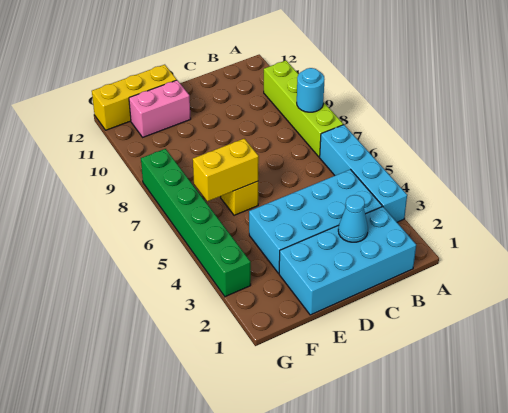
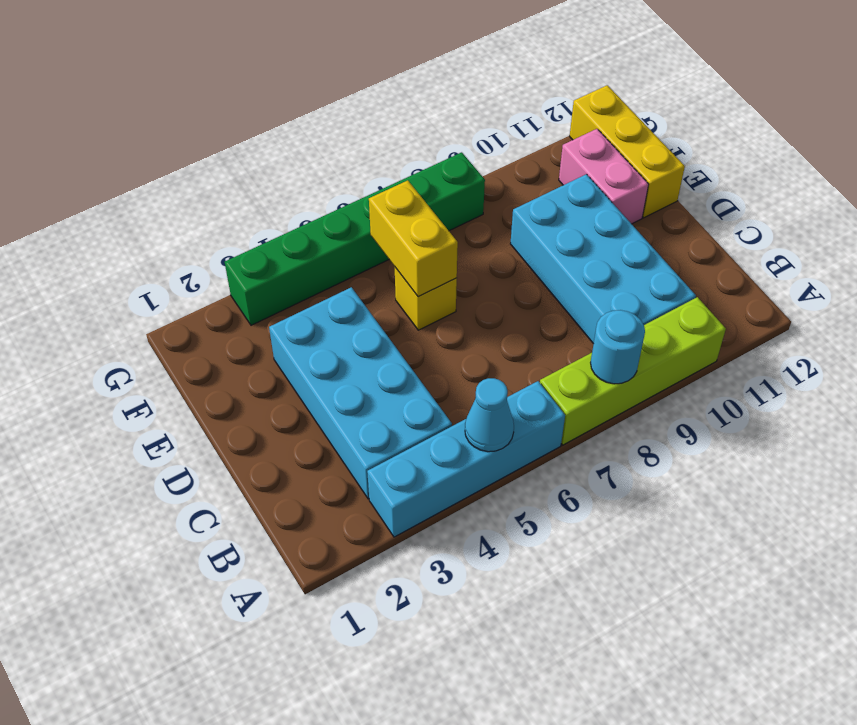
cyan brick B1:E2 level 1 -> cyan brick B9:E10 level 1
cyan cone C2 level 2 -> cyan cone A5 level 2

